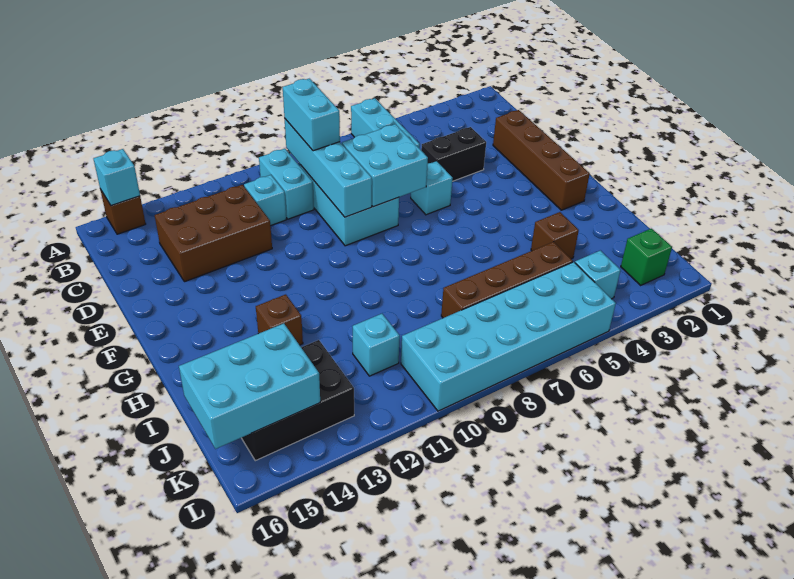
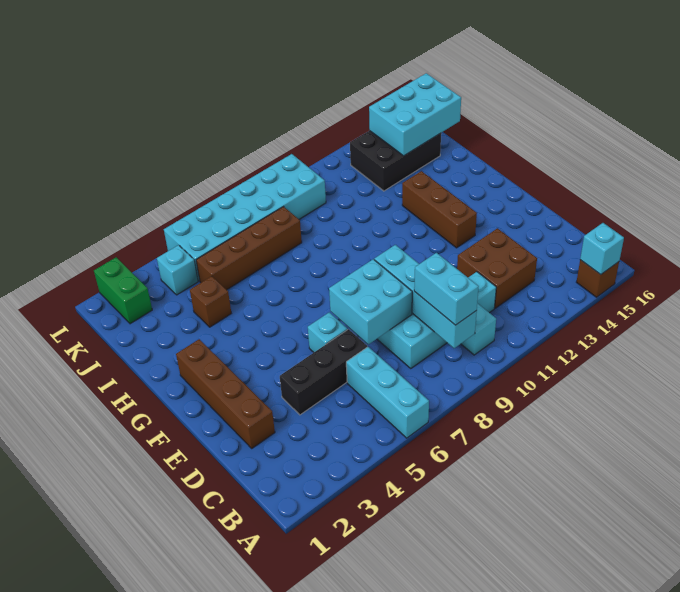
brown brick C12:D14 level 1 -> brown brick C12:D13 level 1
black brick D4:D5 level 1 -> black brick D4:D6 level 1
brown brick H13 level 1 -> brown brick F13:H13 level 1
cyan brick J11 level 1 -> none
green brick K2 level 1 -> green brick K2:L2 level 1

